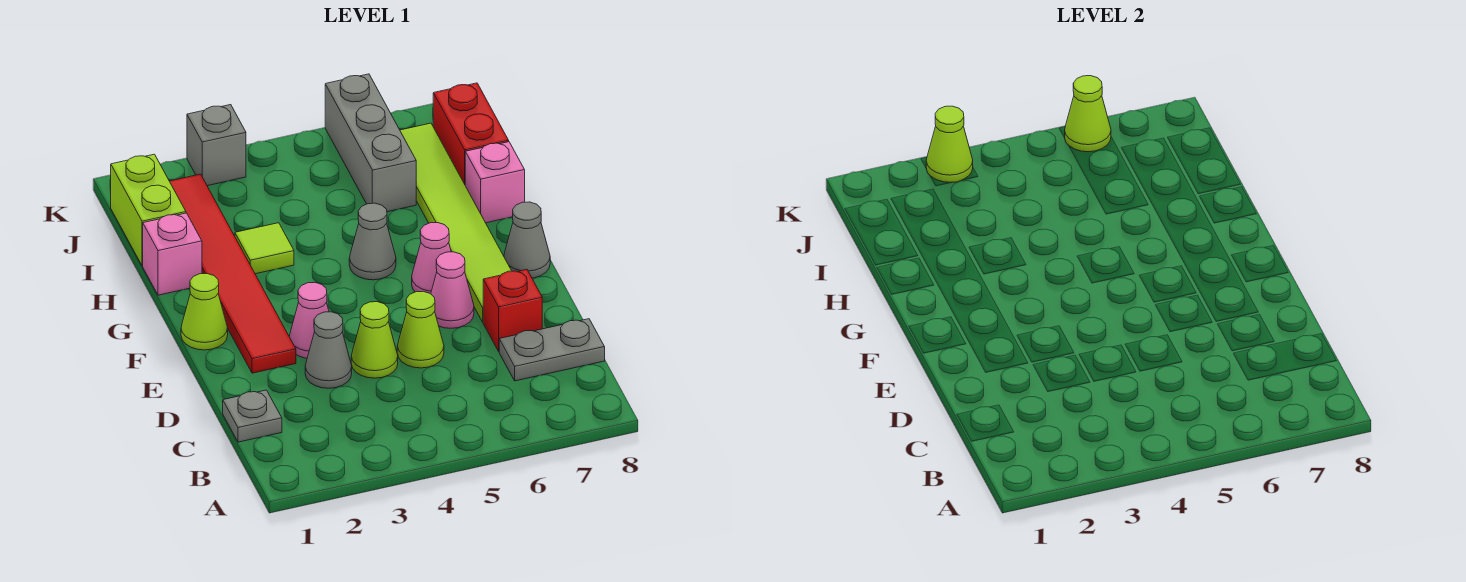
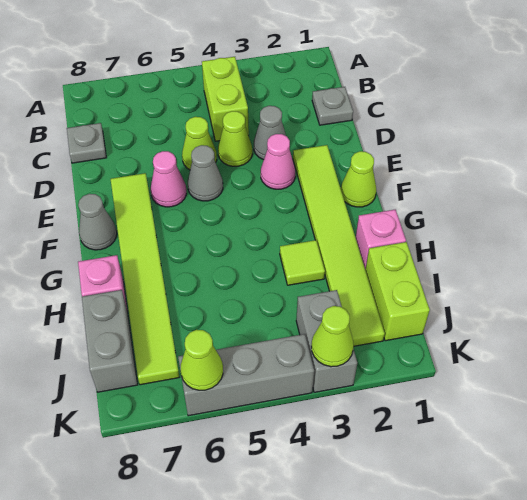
none -> lime brick B4:C4 level 1
grey plate C7:C8 level 1 -> grey plate C8 level 1
red brick D7 level 1 -> none
red tile E2:J2 level 1 -> lime tile E2:J2 level 1
pink cone F6 level 1 -> none
grey cone G5 level 1 -> grey cone E5 level 1
grey brick I6:K6 level 1 -> grey brick K4:K6 level 1
red brick I8:J8 level 1 -> grey brick I8:J8 level 1
grey brick K3 level 1 -> grey brick J3:K3 level 1

